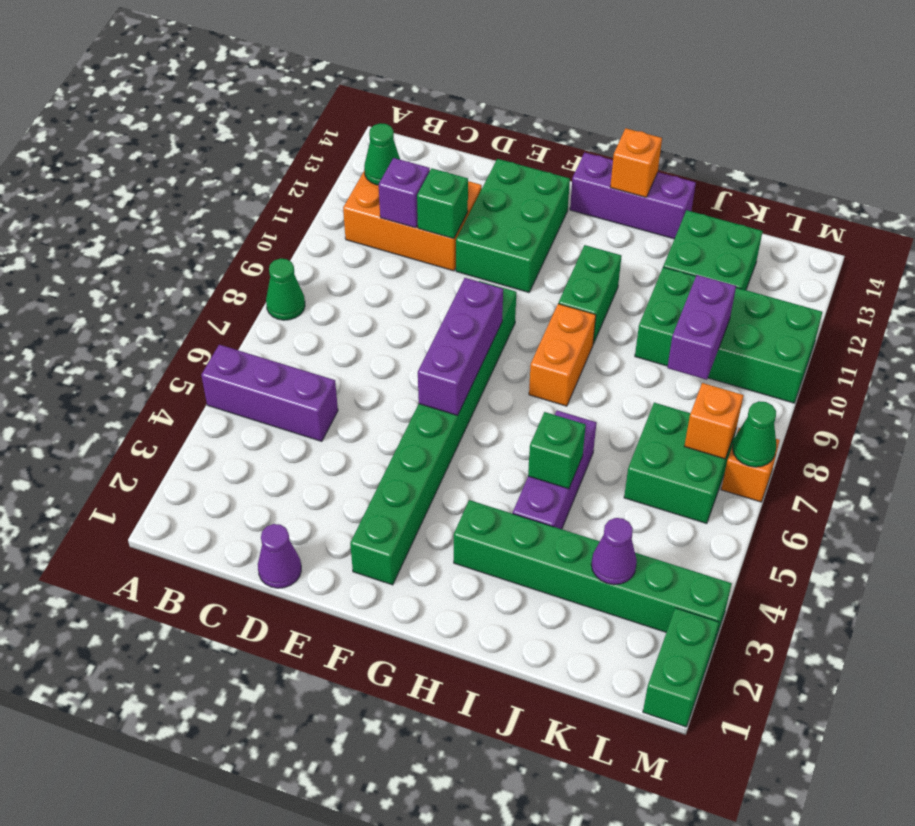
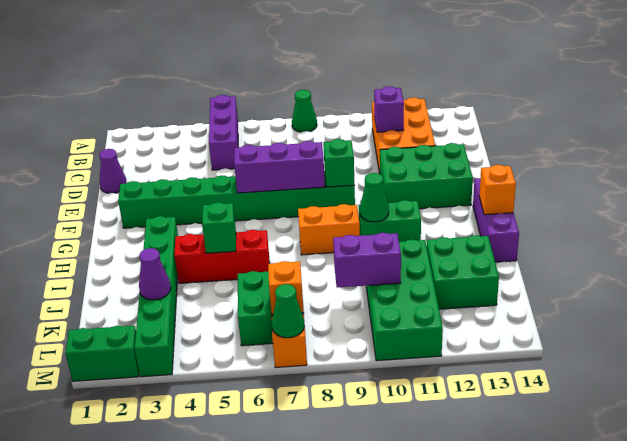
green cone B12 level 2 -> green cone H10 level 2
green brick D11 level 2 -> green brick F9 level 2
purple brick I4:I6 level 1 -> red brick I4:I6 level 1

